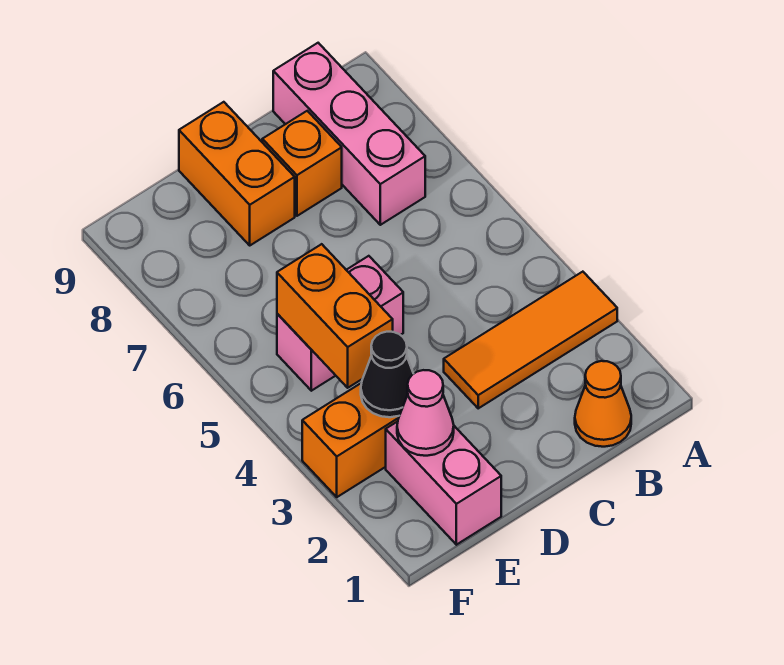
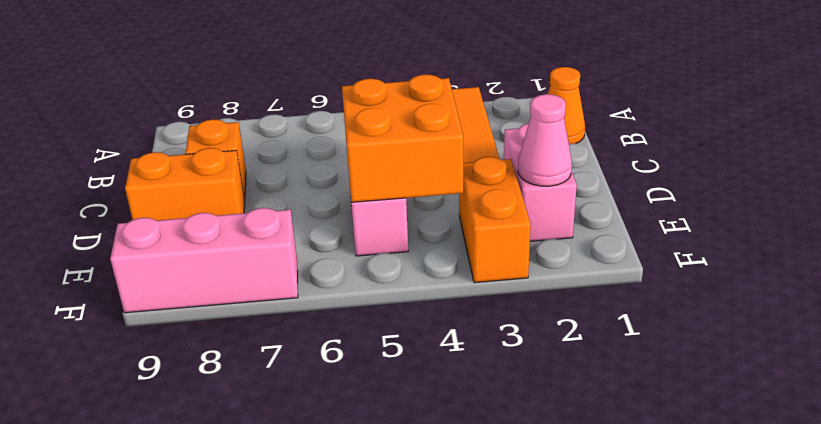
pink brick B7:B9 level 1 -> pink brick F7:F9 level 1
pink brick E1:E2 level 1 -> pink brick D2:E2 level 1
black cone E3 level 2 -> none
orange brick E4:E5 level 2 -> orange brick D4:E5 level 2

